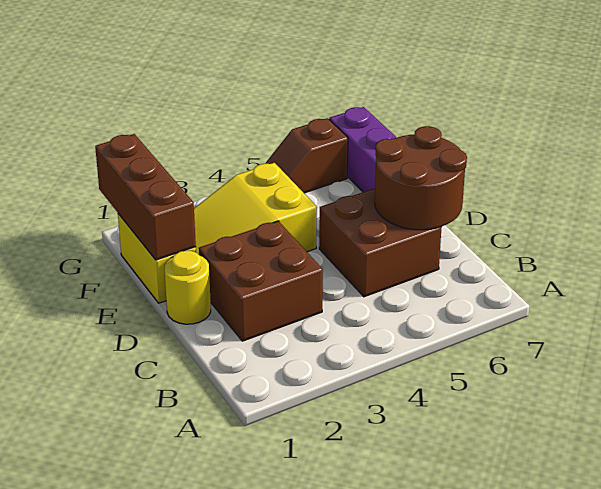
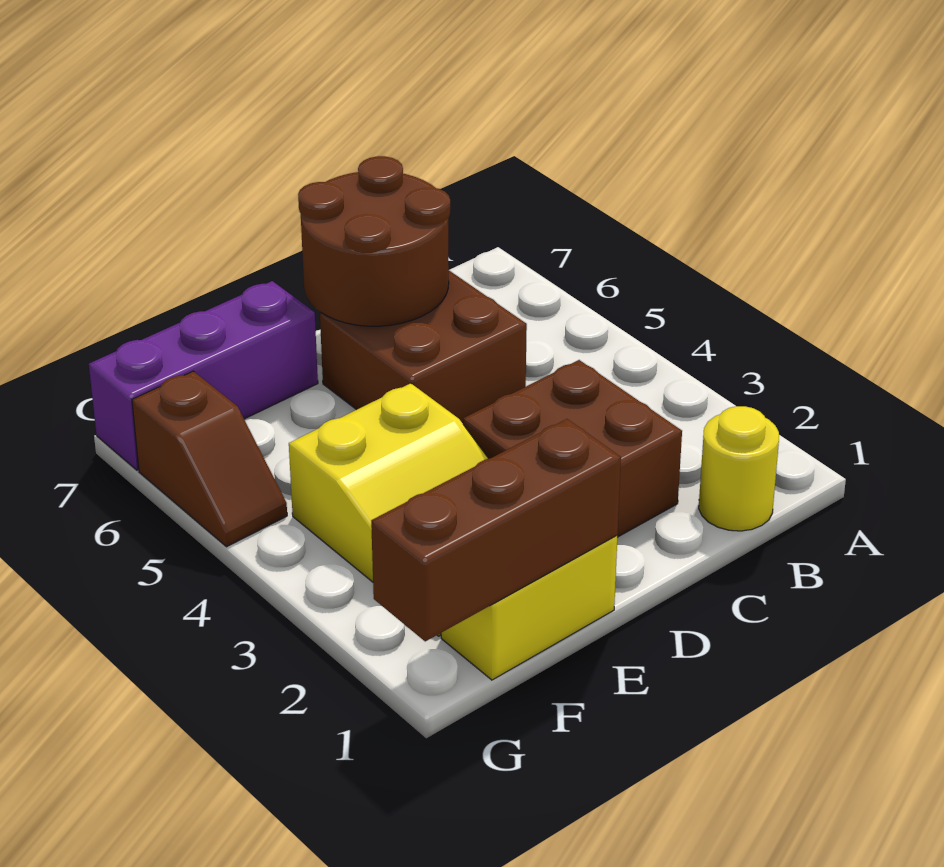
yellow round brick D1 level 1 -> yellow round brick B1 level 1

